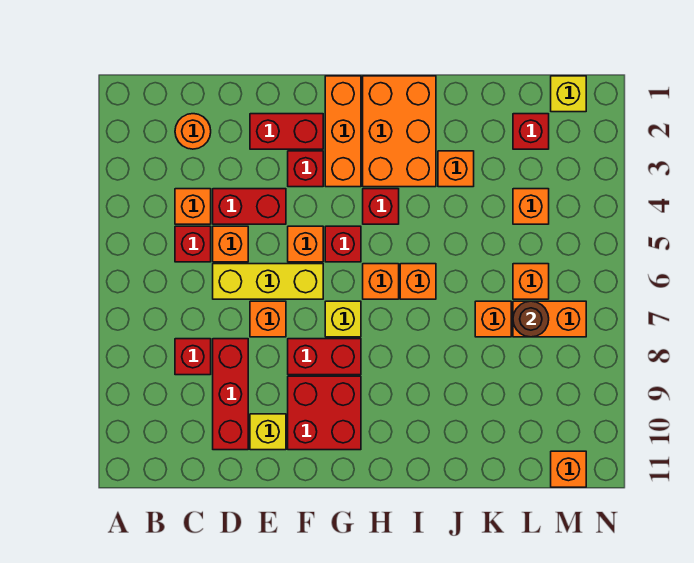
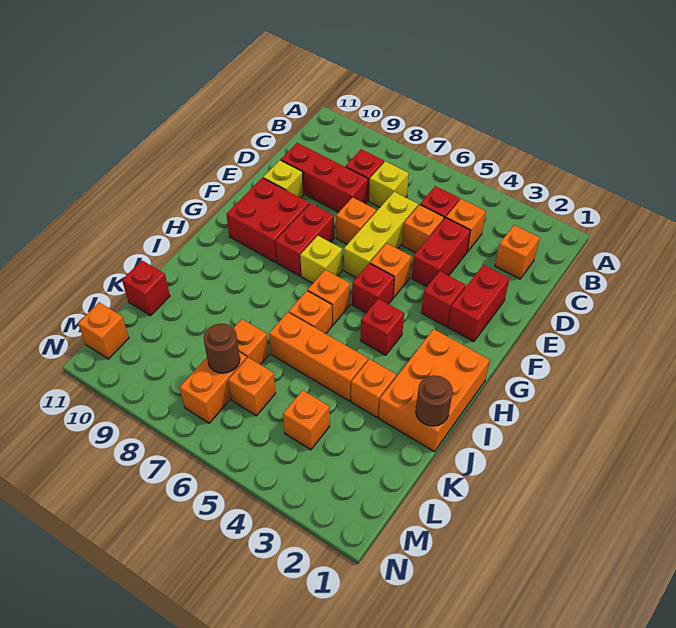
orange round brick C2 level 1 -> orange brick C2 level 1
orange brick G1:G3 level 1 -> orange brick J4:J6 level 1
orange brick H1:I3 level 1 -> orange brick H1:J2 level 1
none -> brown round brick J1 level 2
red brick L2 level 1 -> red brick K11 level 1
yellow brick M1 level 1 -> yellow brick C7 level 1

